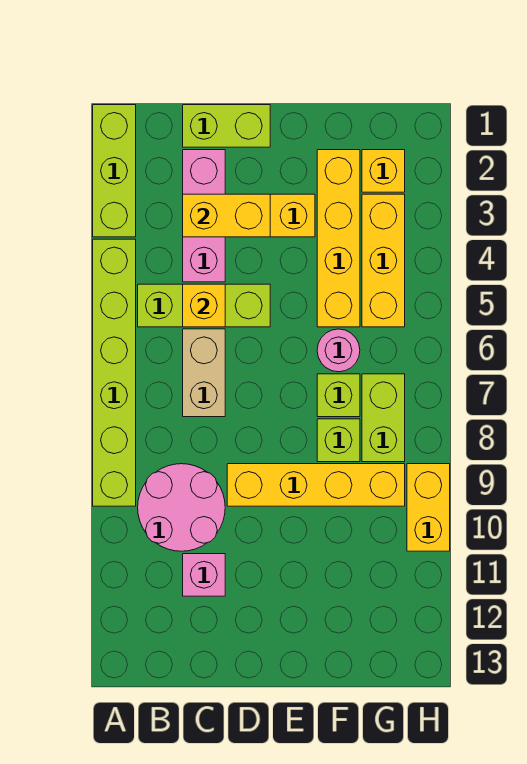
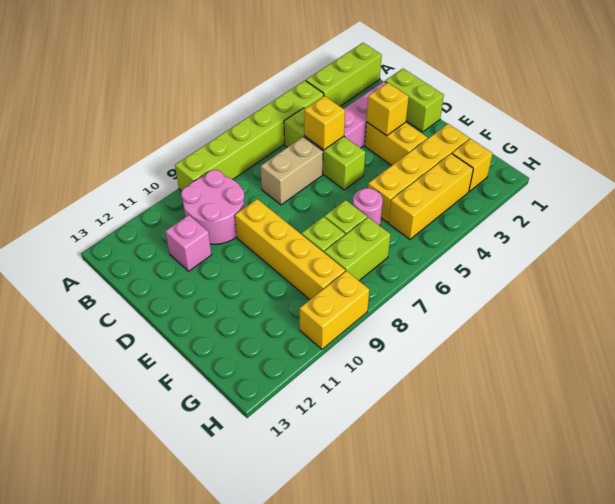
yellow brick C3:D3 level 2 -> yellow brick D3 level 2

